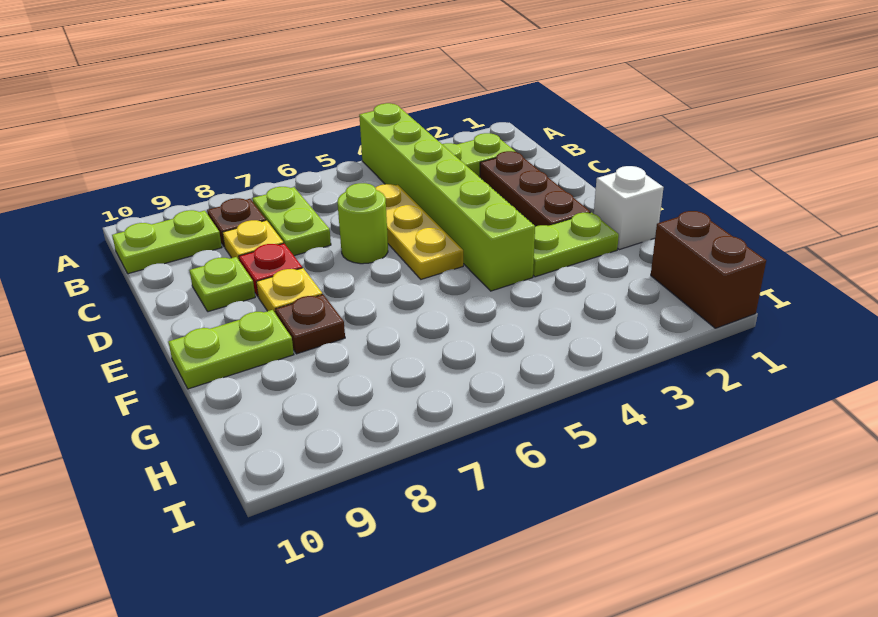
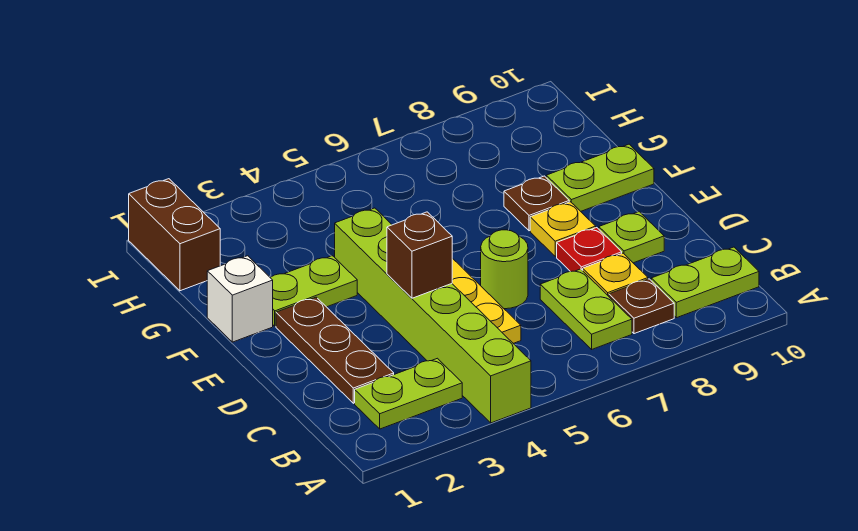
none -> brown brick D4 level 2

